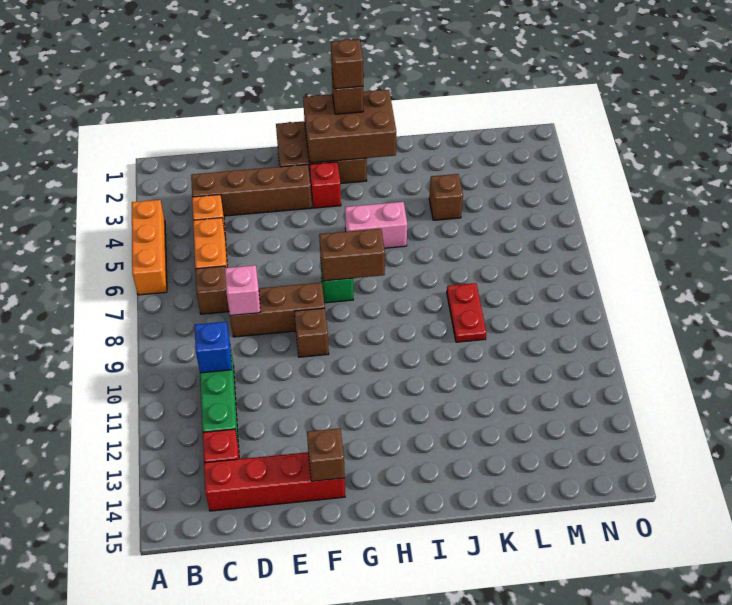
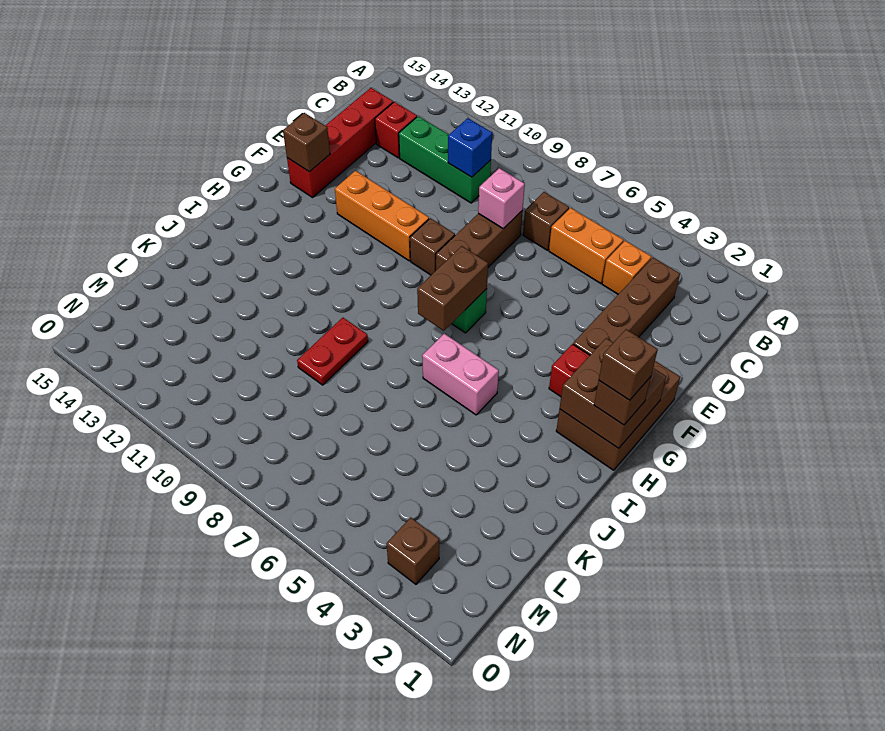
orange brick A4:A6 level 1 -> orange brick F10:F12 level 1
brown brick G1:I2 level 2 -> brown brick G1:H2 level 2
pink brick H5:I5 level 1 -> pink brick I5:I6 level 1
brown brick K4 level 1 -> brown brick N3 level 1
red plate K8:K9 level 1 -> red plate J9:K9 level 1

